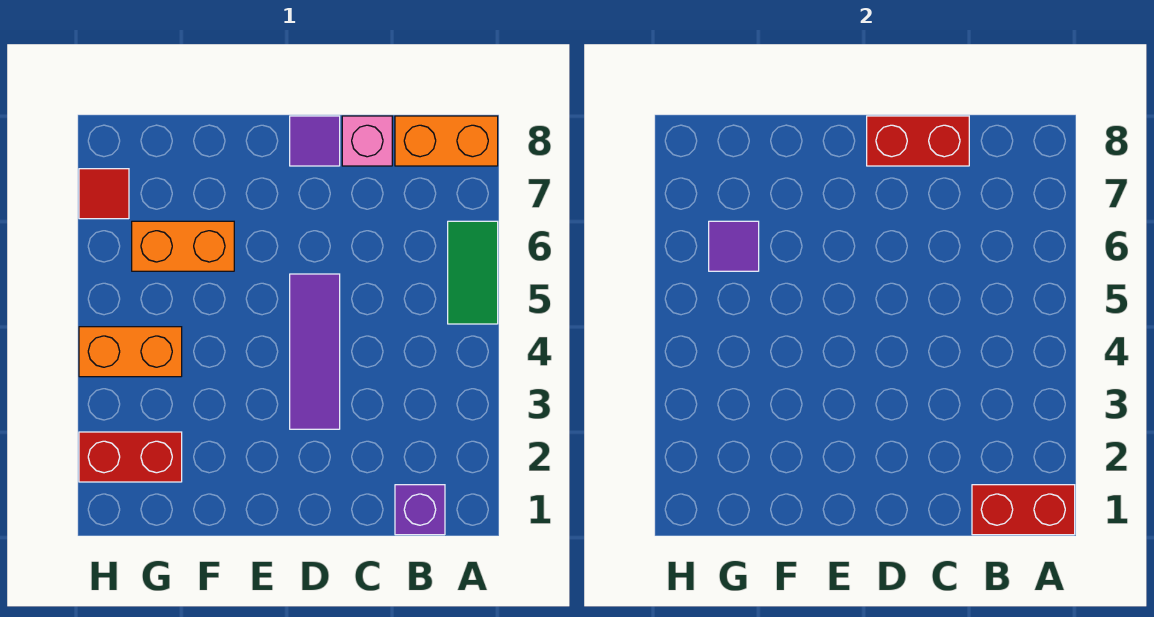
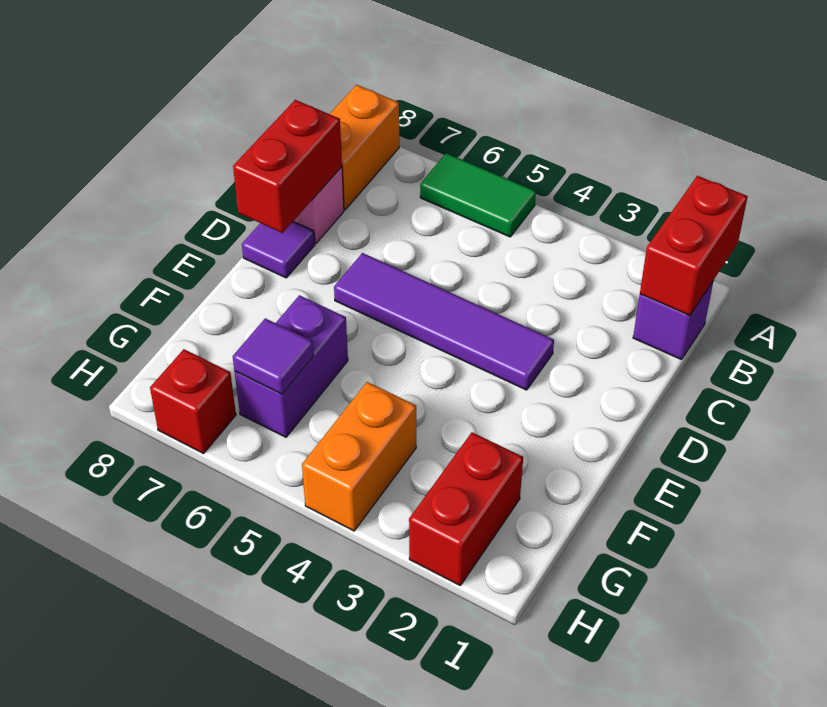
purple tile D3:D5 level 1 -> purple tile D3:D6 level 1
orange brick F6:G6 level 1 -> purple brick F6:G6 level 1
red tile H7 level 1 -> red brick H7 level 1

